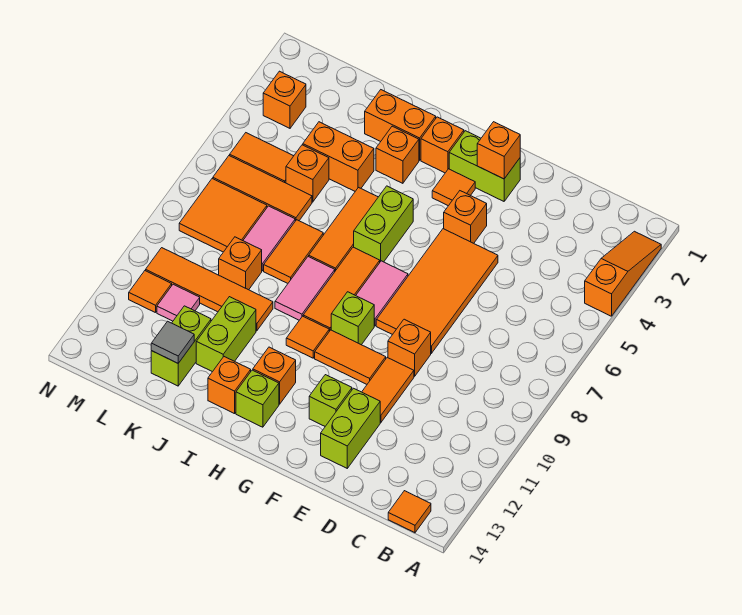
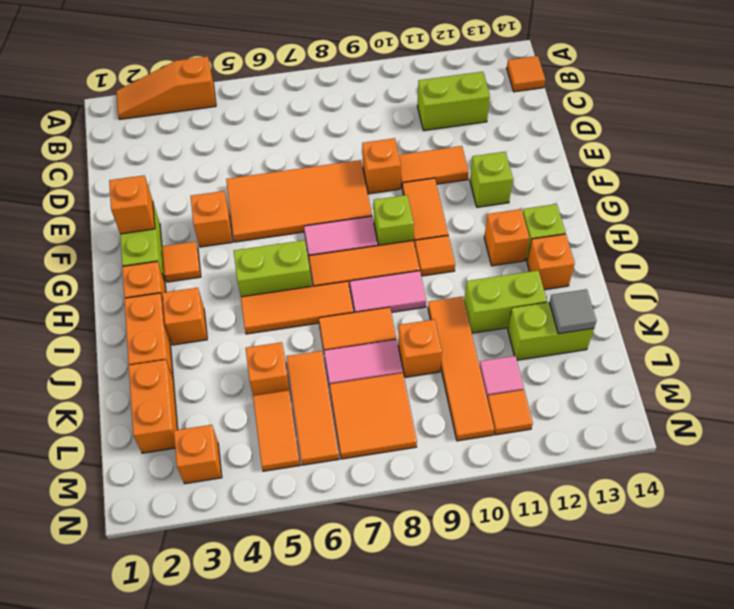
lime brick E12:E13 level 1 -> lime brick C11:C12 level 1
orange brick J4:K4 level 1 -> orange brick K2:L2 level 1

